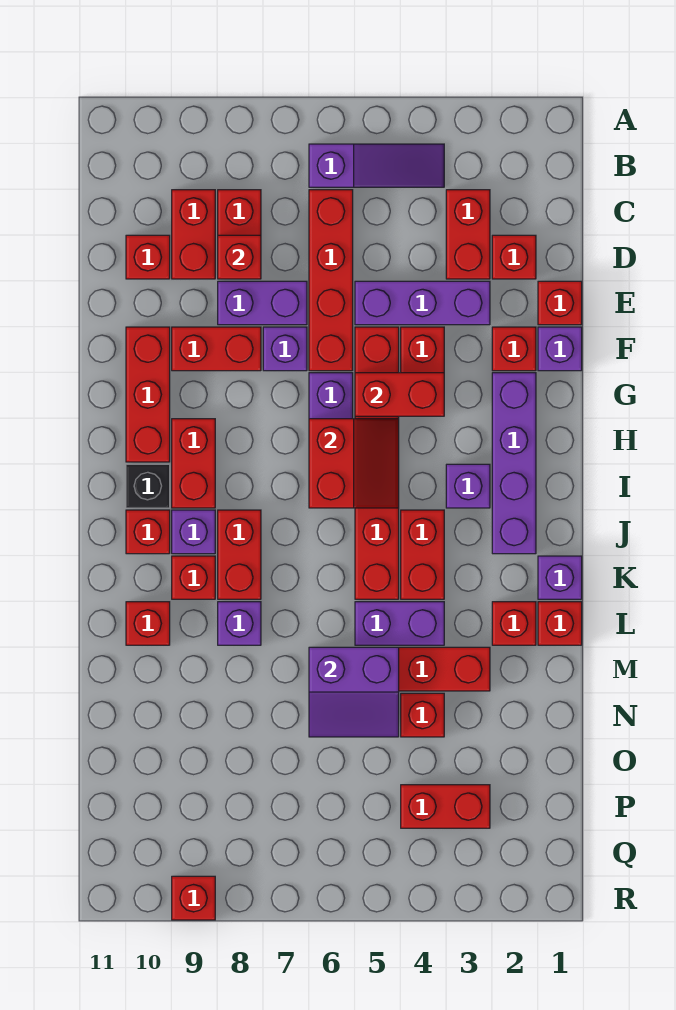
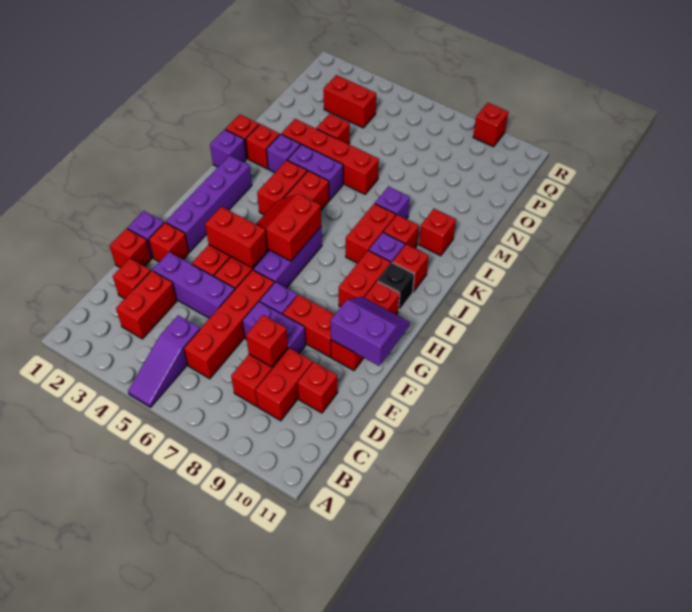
purple slope B4:B6 level 1 top 6 -> purple slope A5:C5 level 1 top C
purple brick I3 level 1 -> purple brick L3 level 1
purple slope M5:N6 level 2 top M -> purple slope F10:G11 level 2 top F

